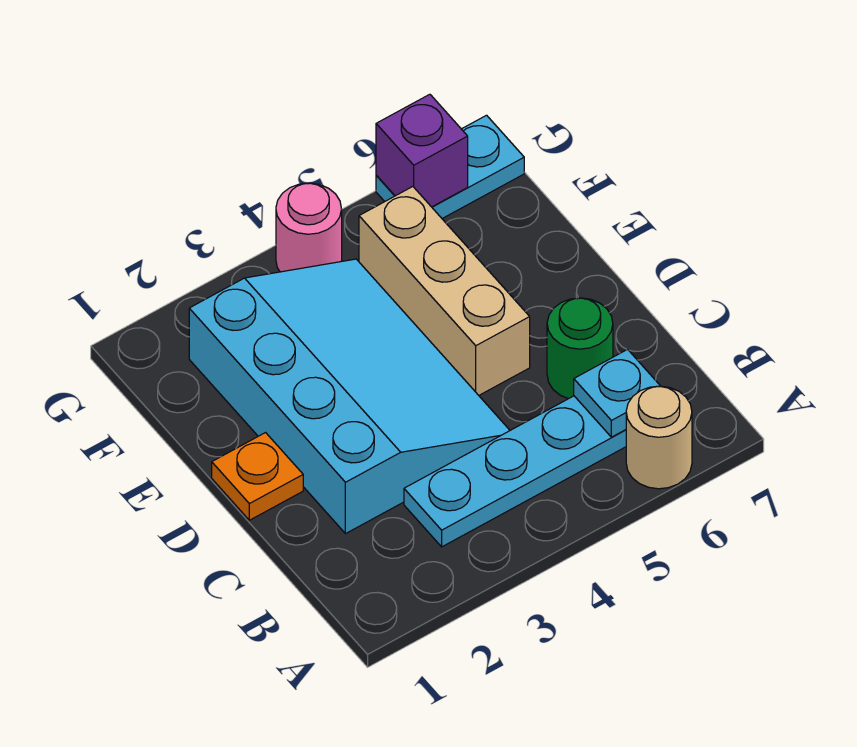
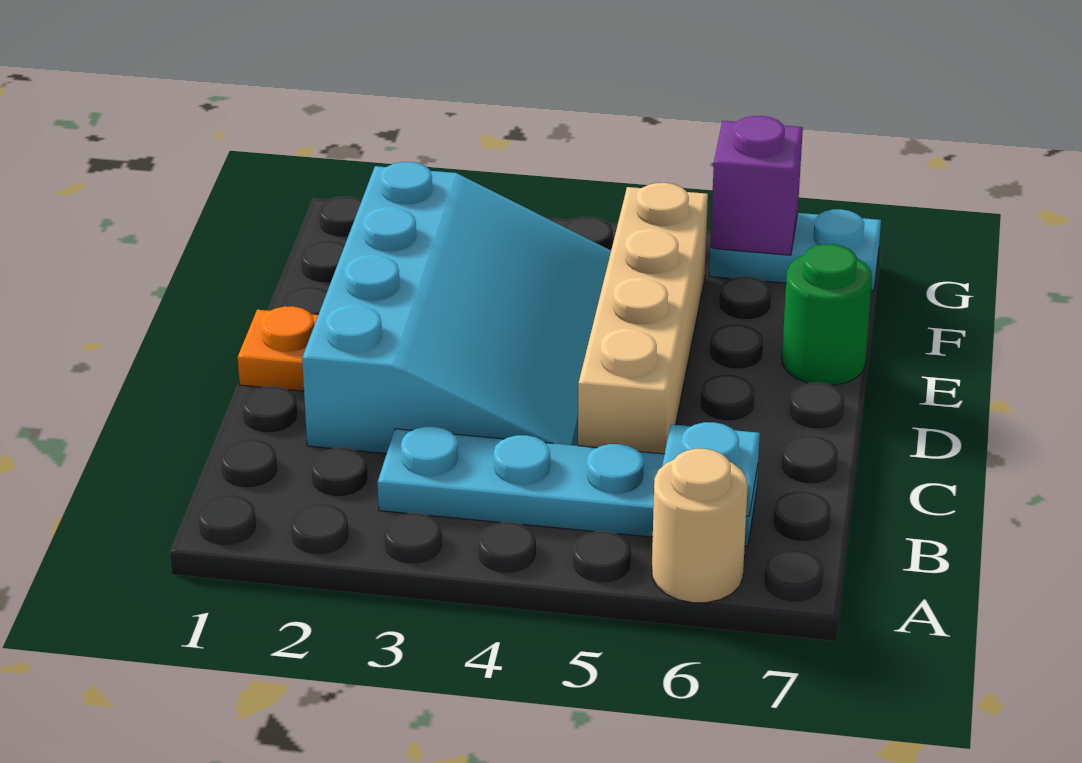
green round brick C6 level 1 -> green round brick E7 level 1
tan brick D5:F5 level 1 -> tan brick C5:F5 level 1
pink round brick G4 level 1 -> none

